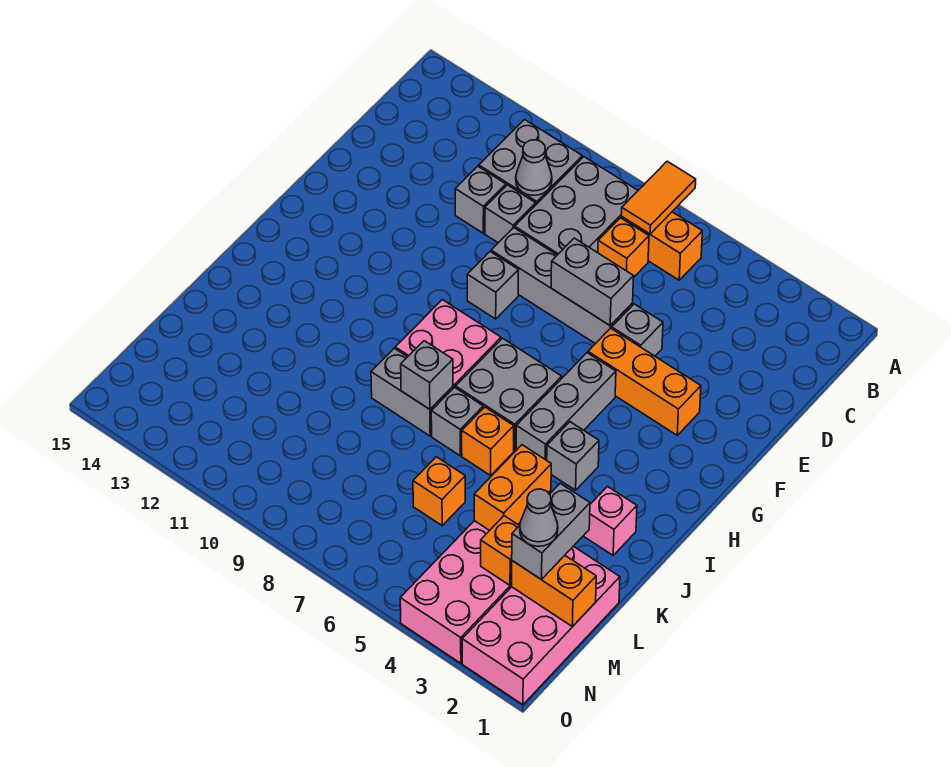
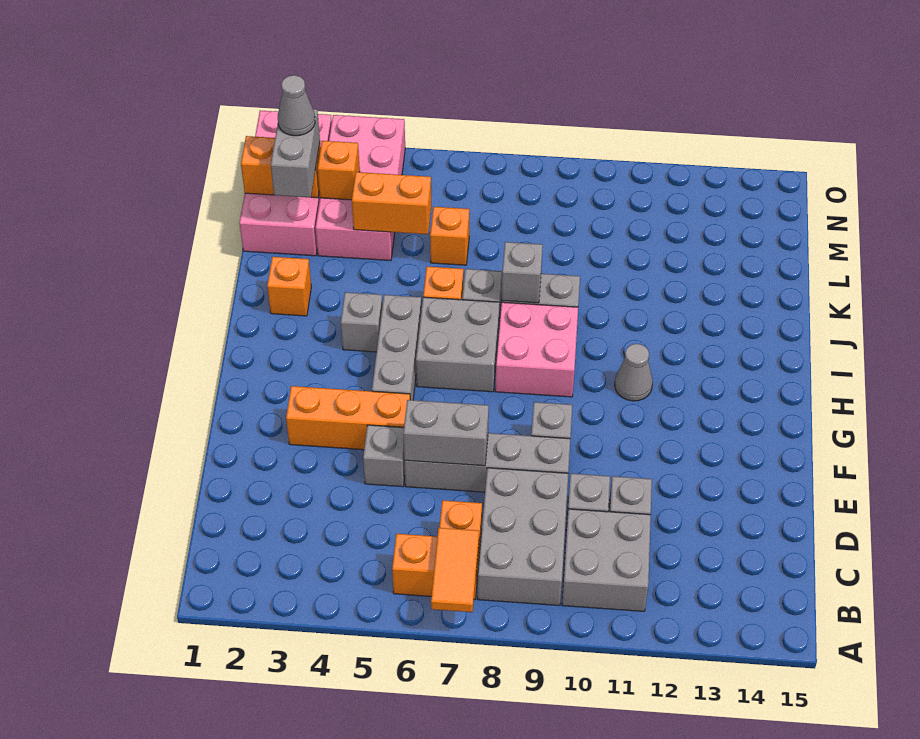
grey cone C10 level 2 -> grey cone H11 level 1
pink brick J2 level 1 -> orange brick J2 level 1
orange brick K4:L4 level 2 -> orange brick L4:L5 level 2

